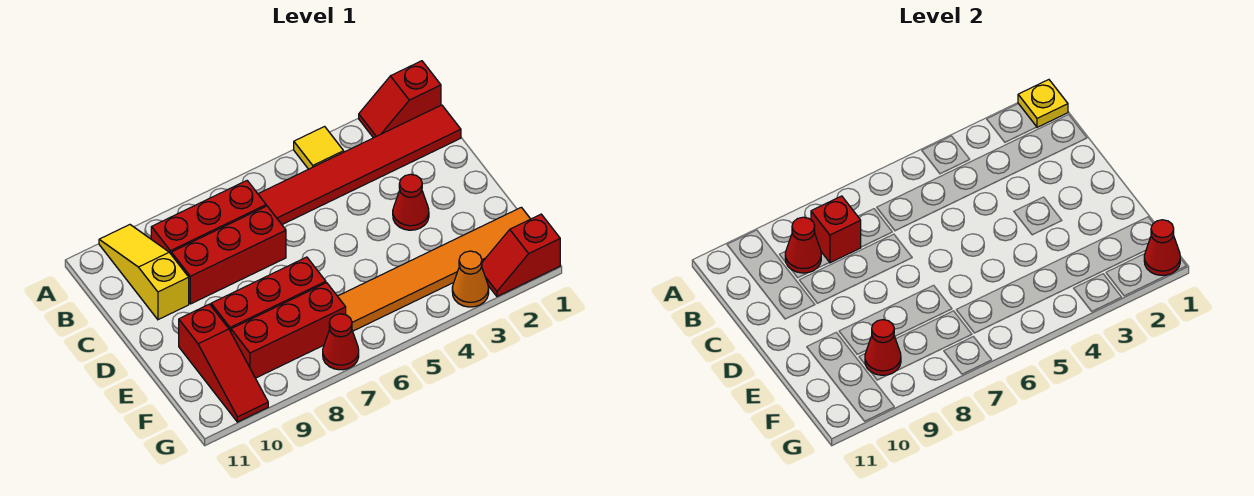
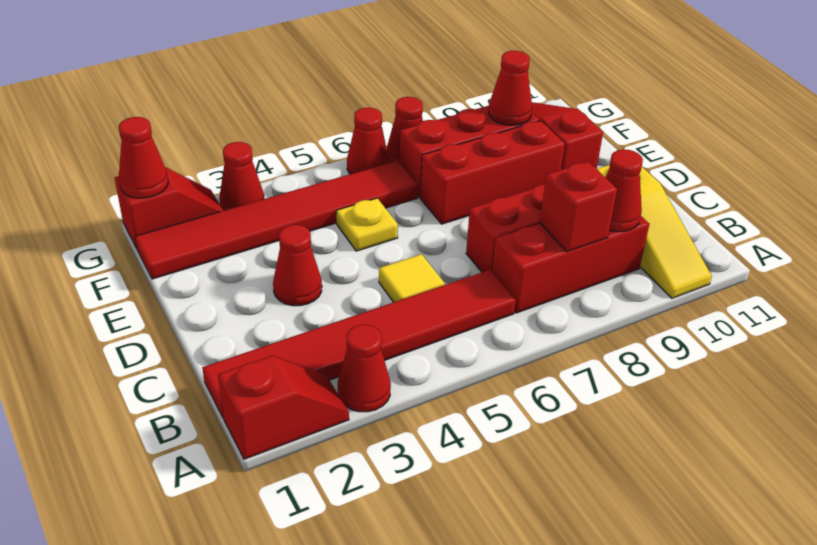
yellow plate A1 level 2 -> yellow plate E5 level 1
none -> red cone A3 level 1
yellow tile A4 level 1 -> yellow tile C5 level 1
orange tile F1:F6 level 1 -> red tile F1:F6 level 1
orange cone G3 level 1 -> red cone G3 level 1
none -> red cone G6 level 1

